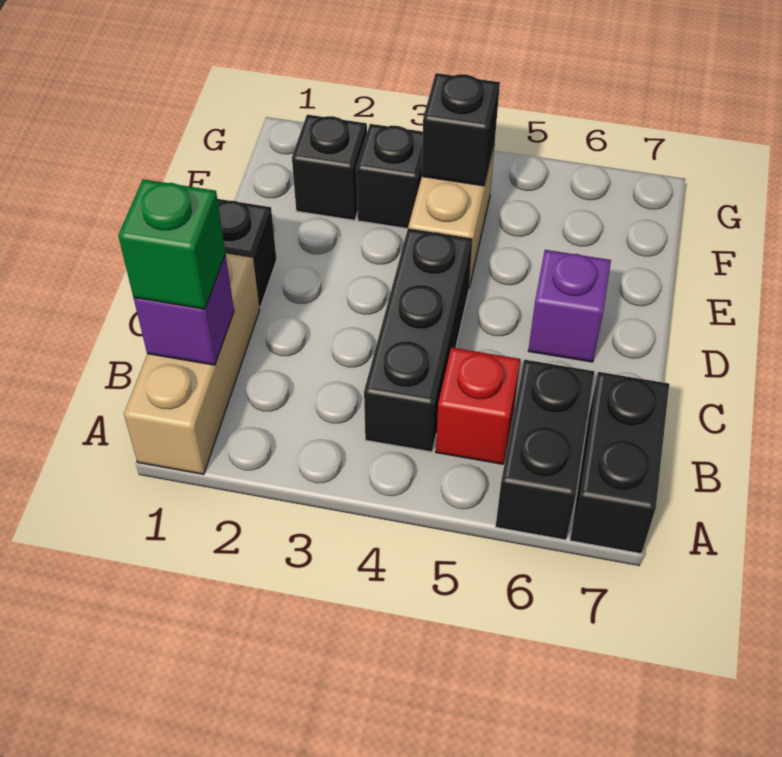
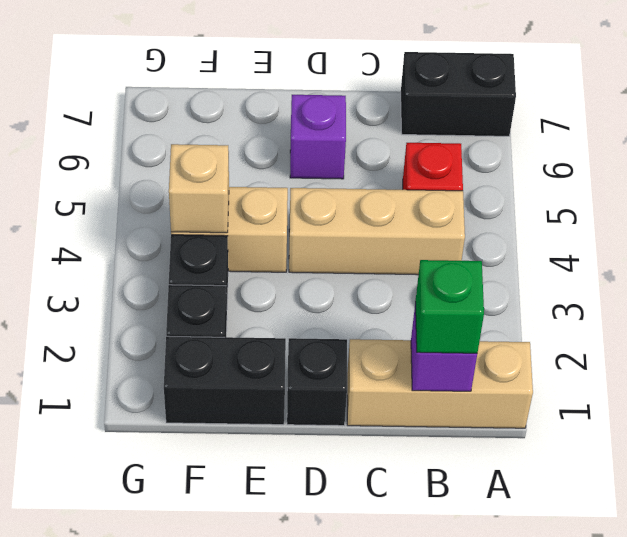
black brick A6:B6 level 1 -> black brick E1:F1 level 1
black brick B4:D4 level 1 -> tan brick B4:D4 level 1
black brick F4 level 2 -> tan brick F4 level 2

